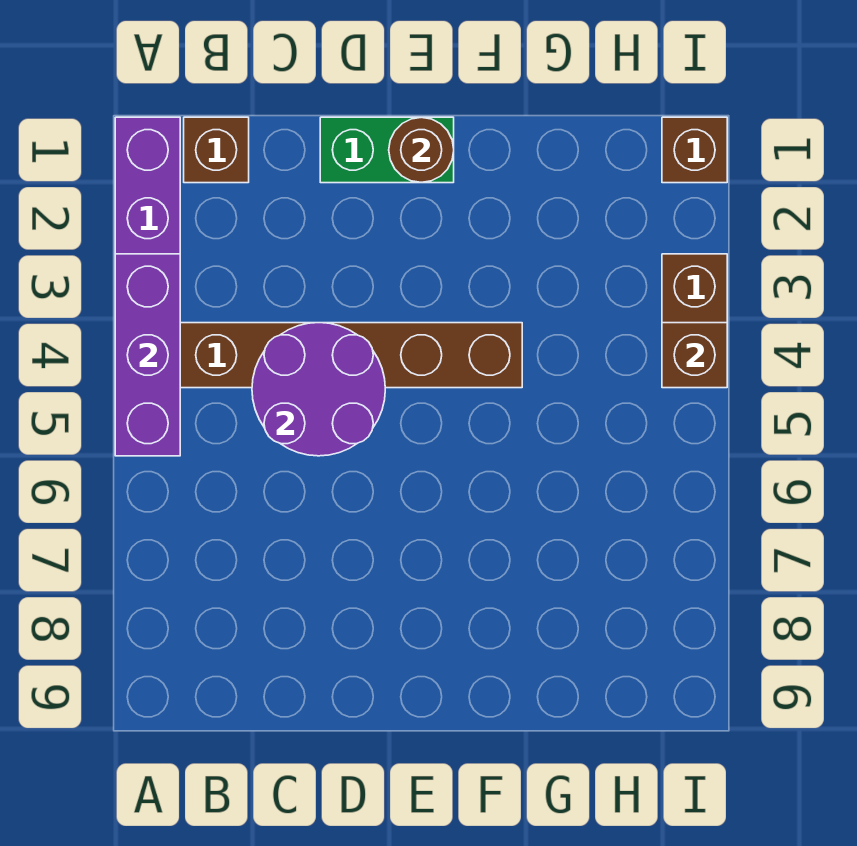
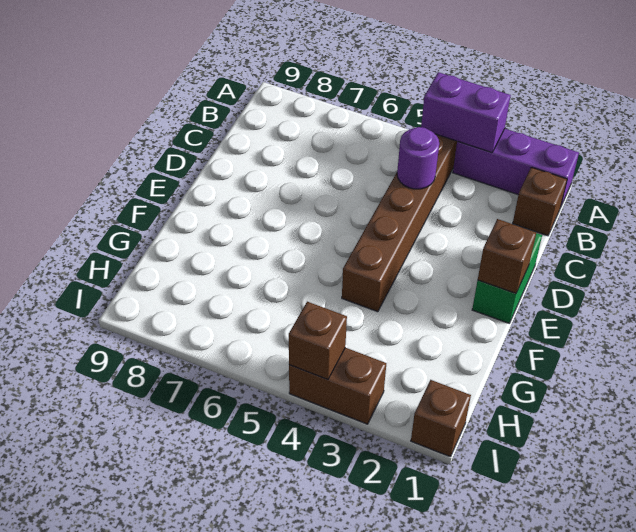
purple brick A3:A5 level 2 -> purple brick A3:A4 level 2
purple round brick C4:D5 level 2 -> purple round brick C4 level 2
brown round brick E1 level 2 -> brown brick E1 level 2

